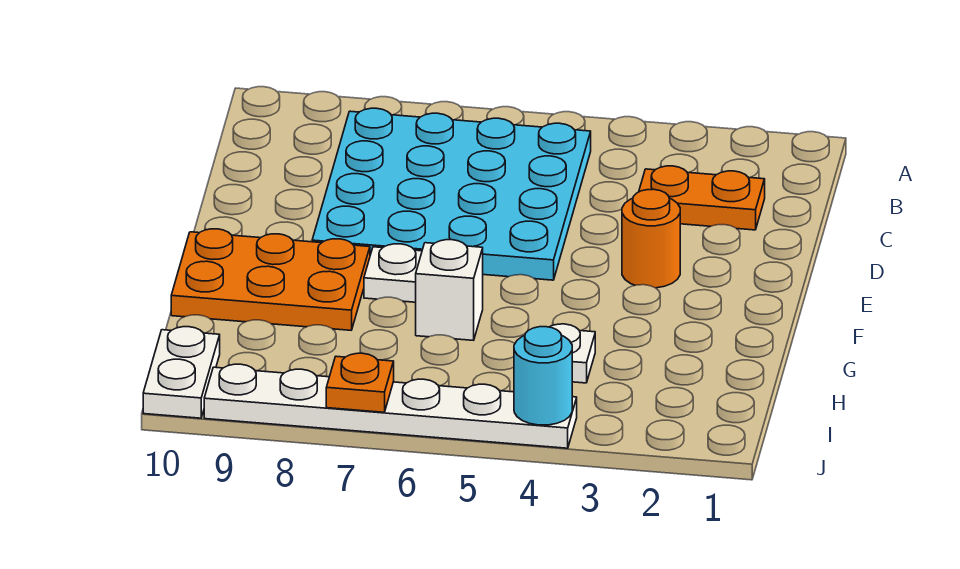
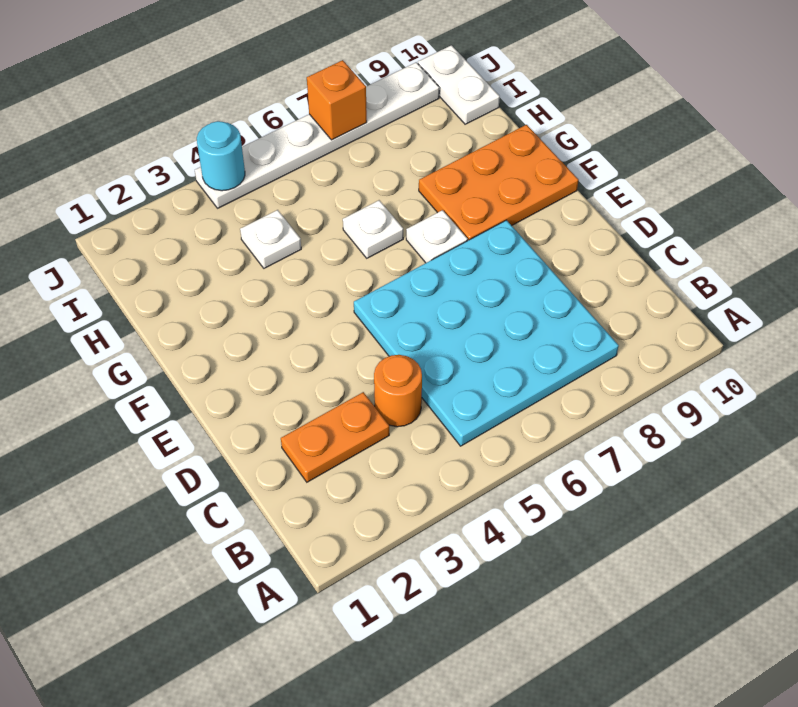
orange round brick E3 level 1 -> orange round brick C4 level 1
white brick G6 level 1 -> white plate G6 level 1
orange plate J7 level 2 -> orange brick J7 level 2

